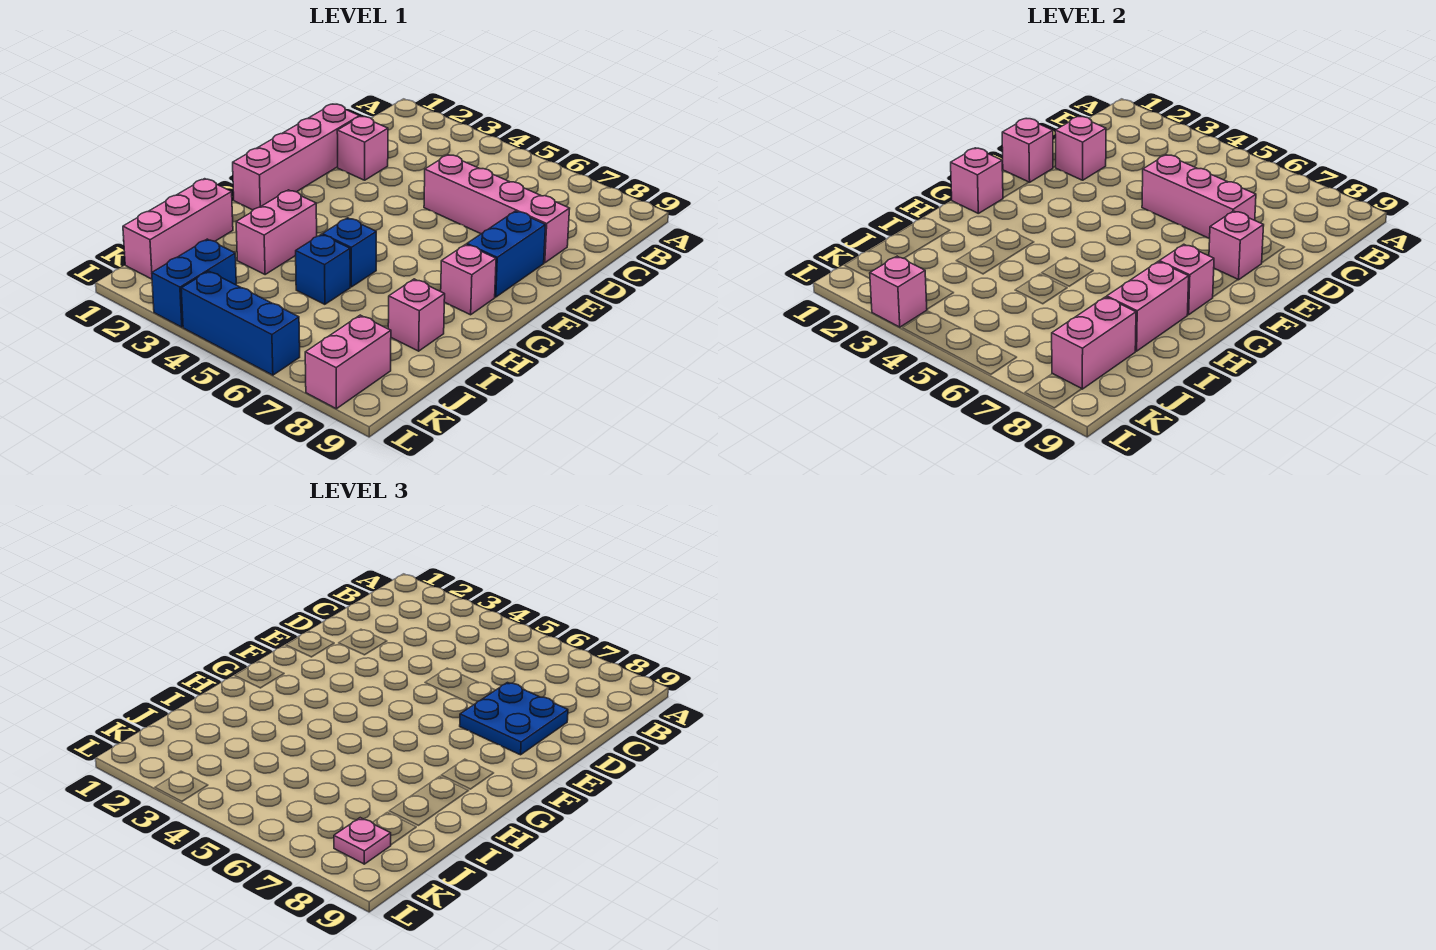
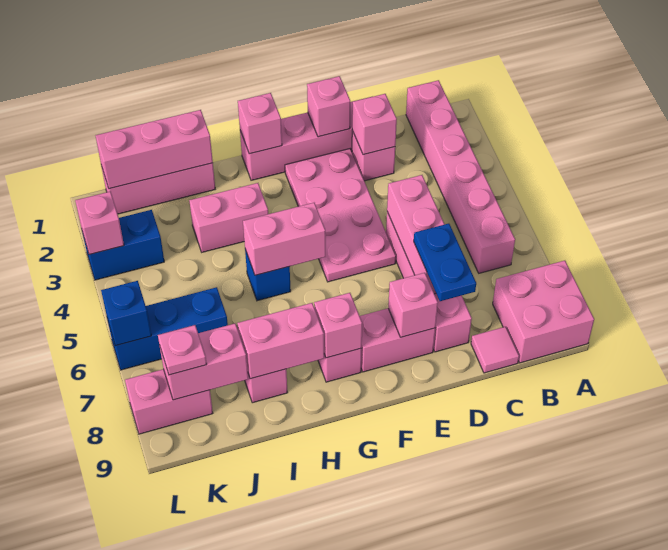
none -> pink brick A8:B9 level 1
none -> pink brick B1:B6 level 1
none -> pink tile C9 level 1
blue plate D7:E8 level 3 -> blue plate D7:D8 level 3
none -> pink plate E2:F5 level 1
blue brick E8:F8 level 1 -> pink brick E8:F8 level 1
none -> pink brick G5:H5 level 2
none -> pink brick I1:K1 level 2
blue brick I5 level 1 -> blue brick L6 level 2
blue brick L4:L6 level 1 -> blue brick J6:L6 level 1

